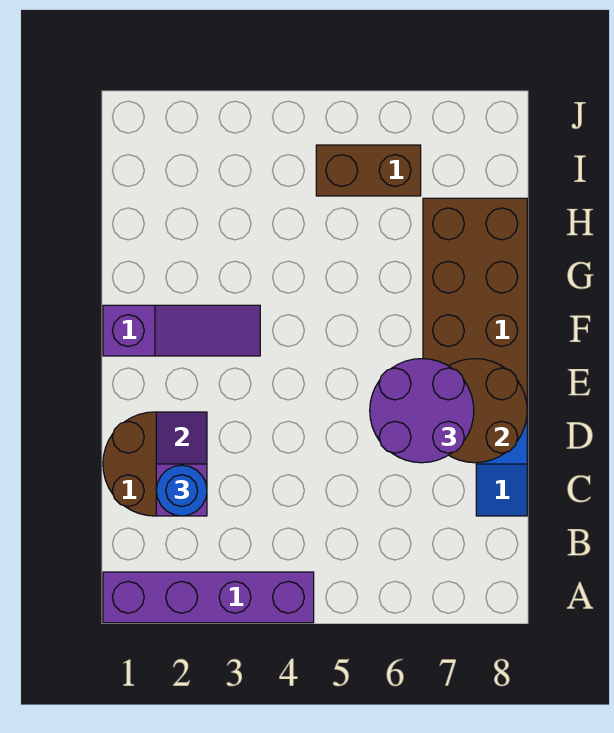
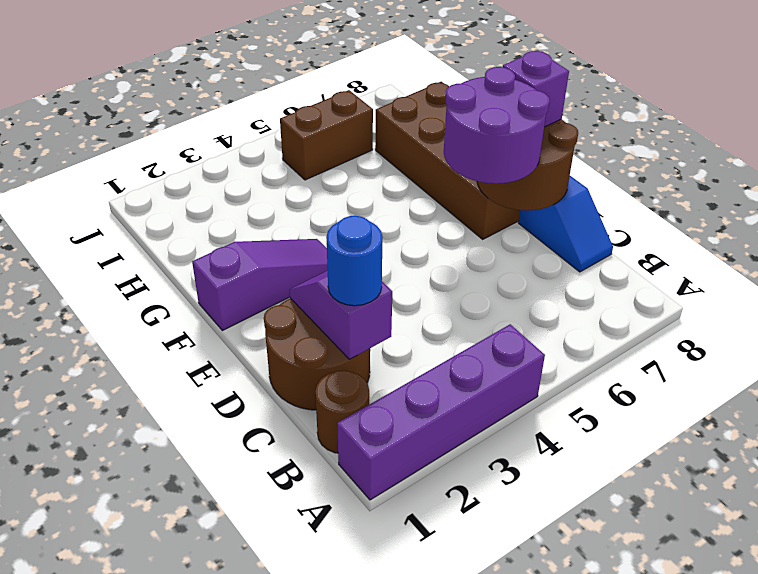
none -> brown round brick B1 level 1
none -> purple brick E8 level 3

